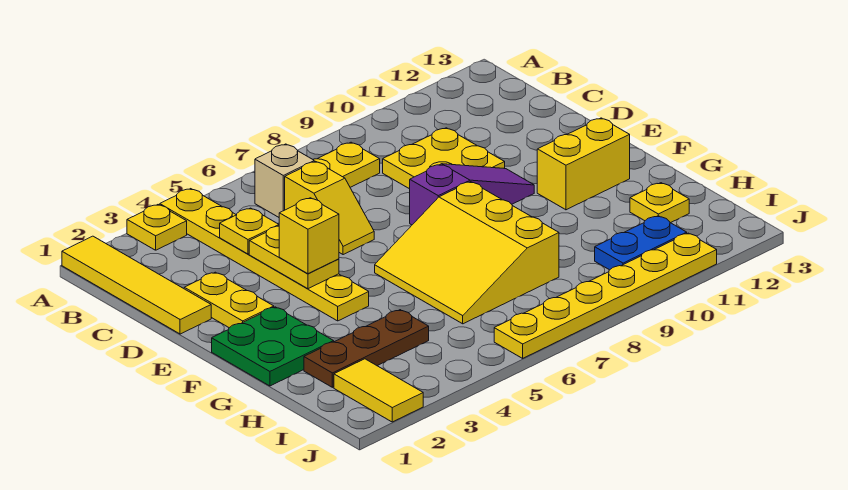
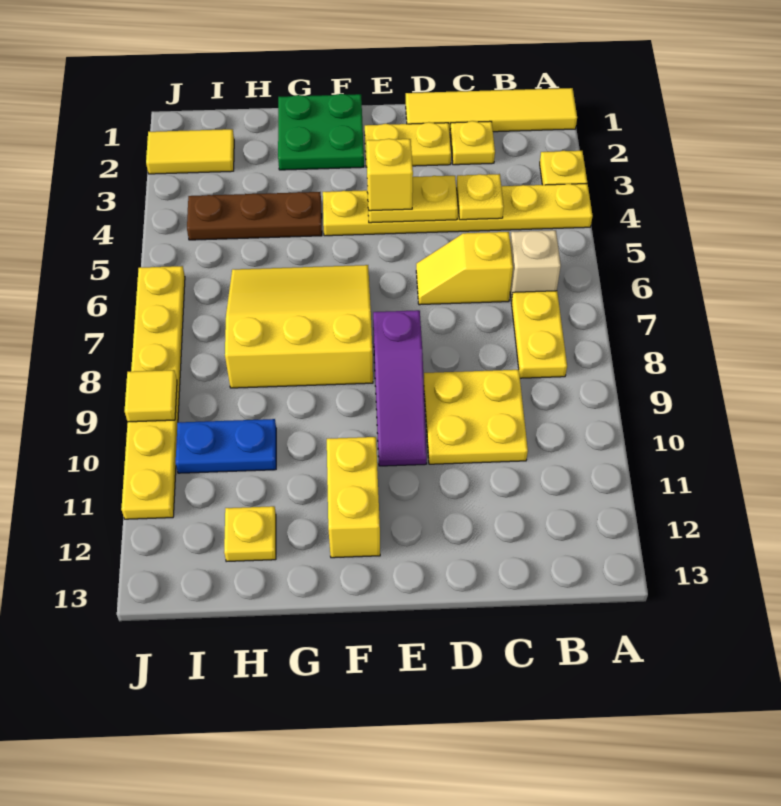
none -> yellow plate C2 level 1
brown plate H2:H4 level 1 -> brown plate G4:I4 level 1
blue plate I10:I11 level 1 -> blue plate H10:I10 level 1
none -> yellow tile J9 level 2

